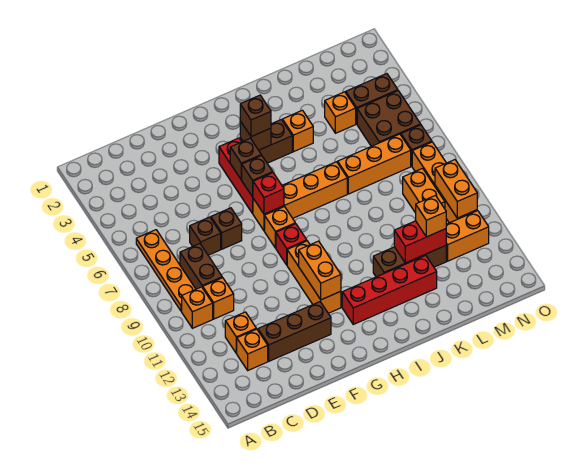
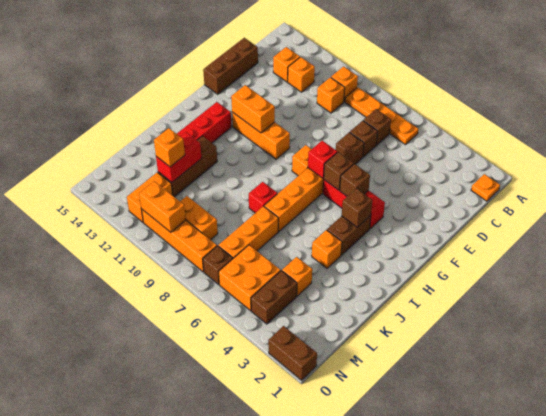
none -> orange plate B1 level 1
brown brick C8:C9 level 1 -> brown brick O1:O2 level 1
brown brick D13:F13 level 1 -> brown brick D15:F15 level 1
red brick G9 level 1 -> red brick J8 level 1
brown brick H4 level 3 -> brown brick C7 level 1
brown brick M5:N6 level 1 -> orange brick M5:N6 level 1

